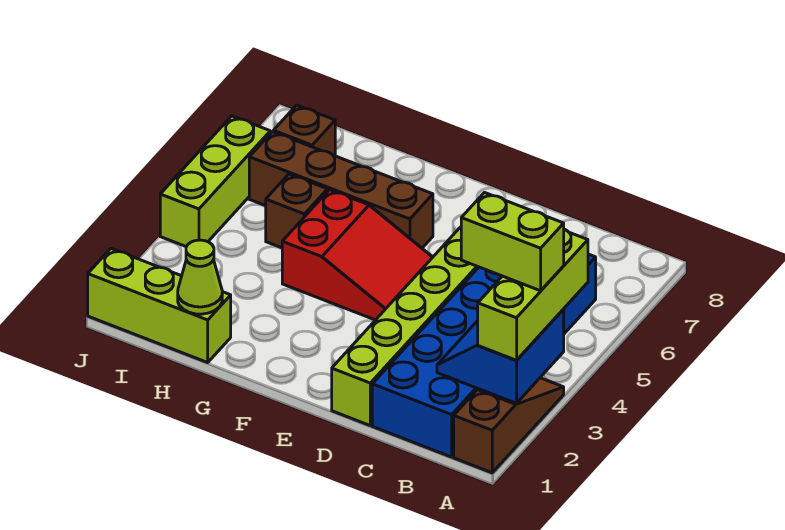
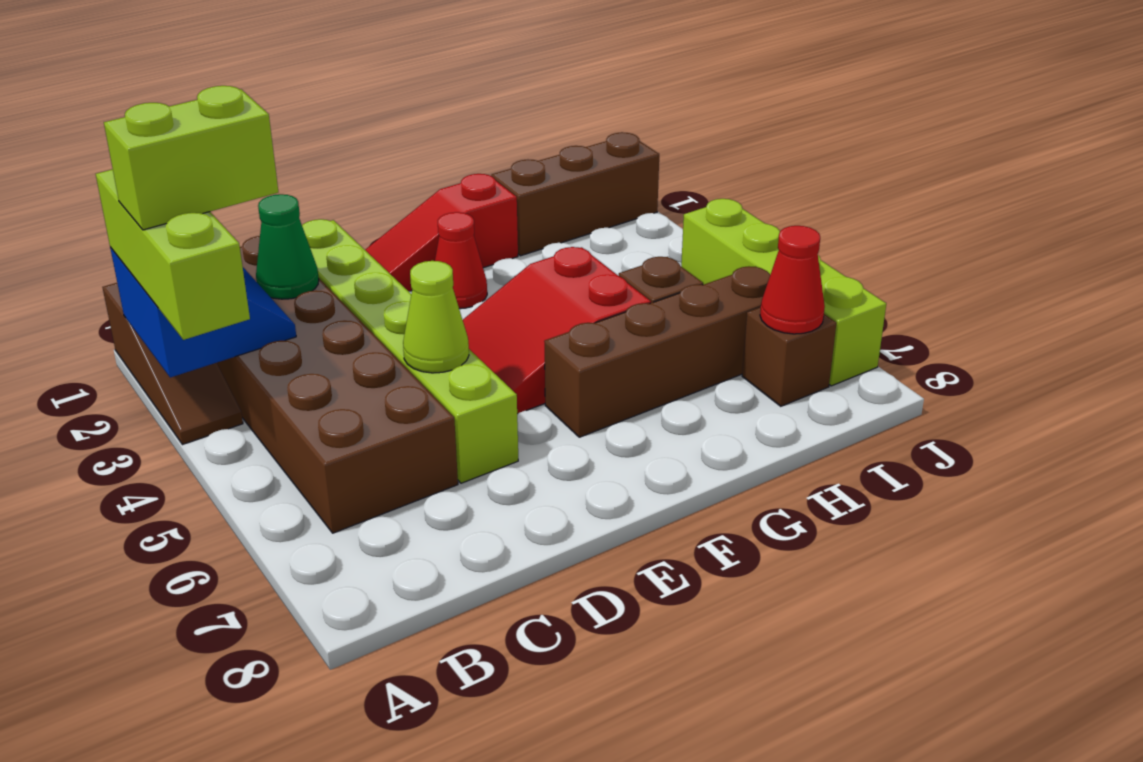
blue brick B1:C6 level 1 -> brown brick B1:C6 level 1
none -> green cone C2 level 2
none -> red slope E1:G1 level 1 top G
none -> red cone F2 level 1
lime brick H1:J1 level 1 -> brown brick H1:J1 level 1
lime cone H1 level 2 -> lime cone D5 level 2
none -> red cone I7 level 2
lime brick J4:J6 level 1 -> lime brick J4:J7 level 1

